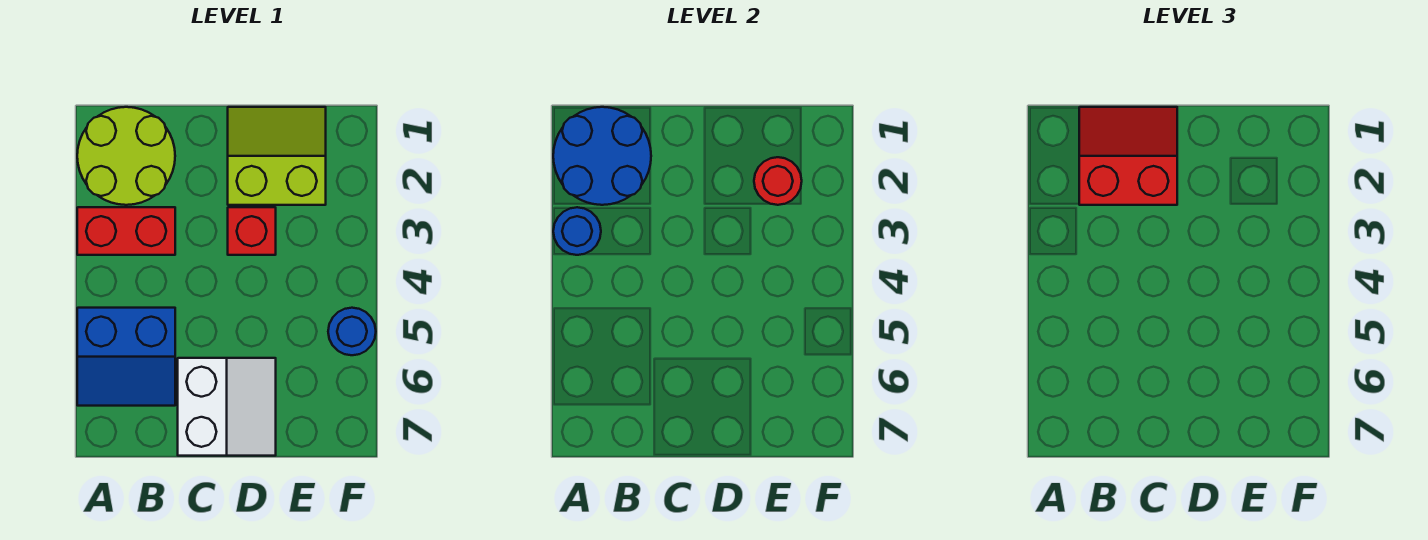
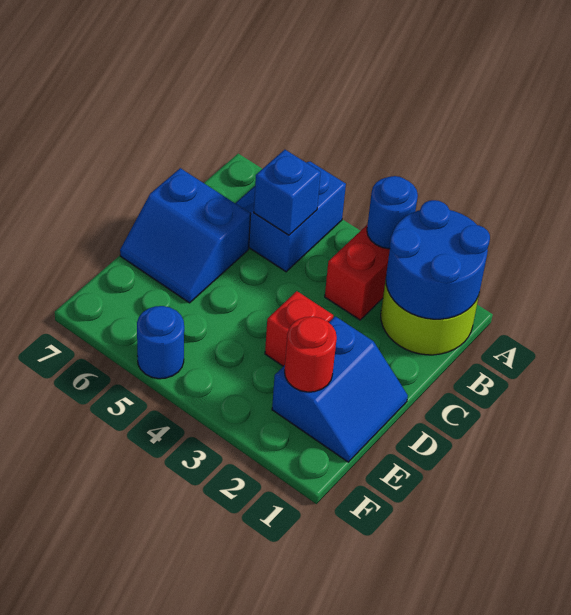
red slope B1:C2 level 3 top 2 -> none
none -> blue brick B5 level 2
white slope C6:D7 level 1 top C -> blue slope C6:D7 level 1 top C
lime slope D1:E2 level 1 top 2 -> blue slope D1:E2 level 1 top 2

